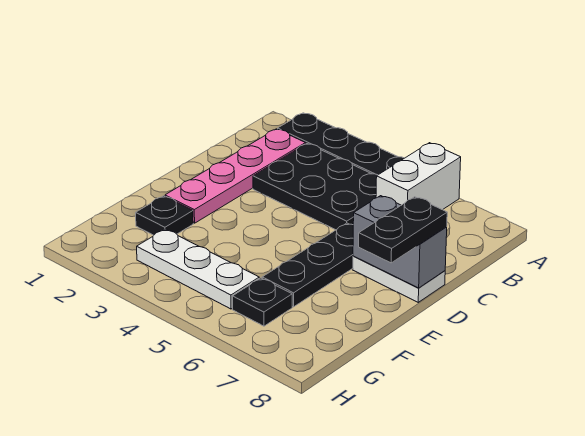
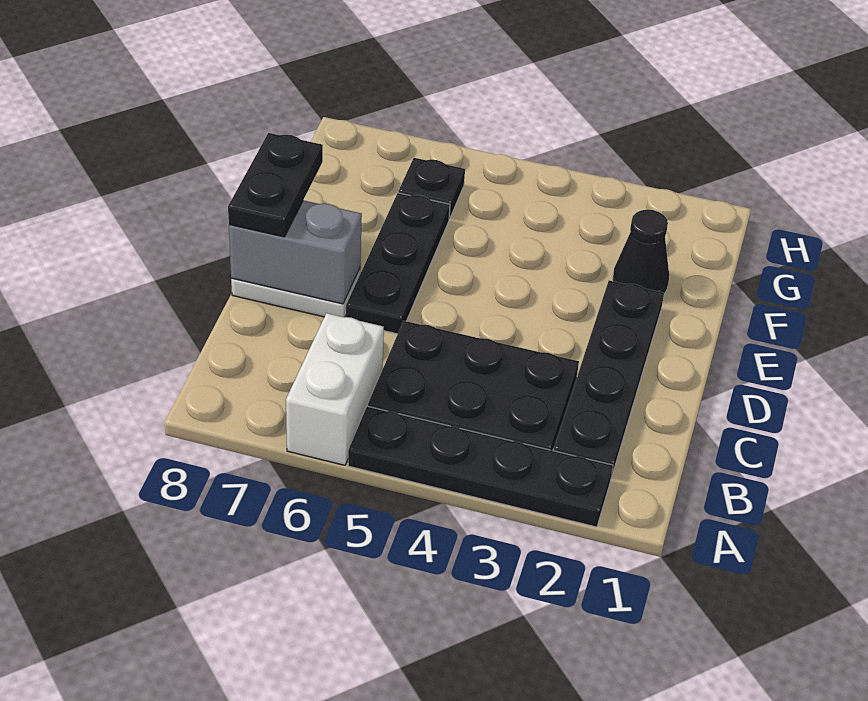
pink plate B2:E2 level 1 -> black plate B2:E2 level 1
black plate F2 level 1 -> black cone F2 level 1
white plate G3:G5 level 1 -> none

